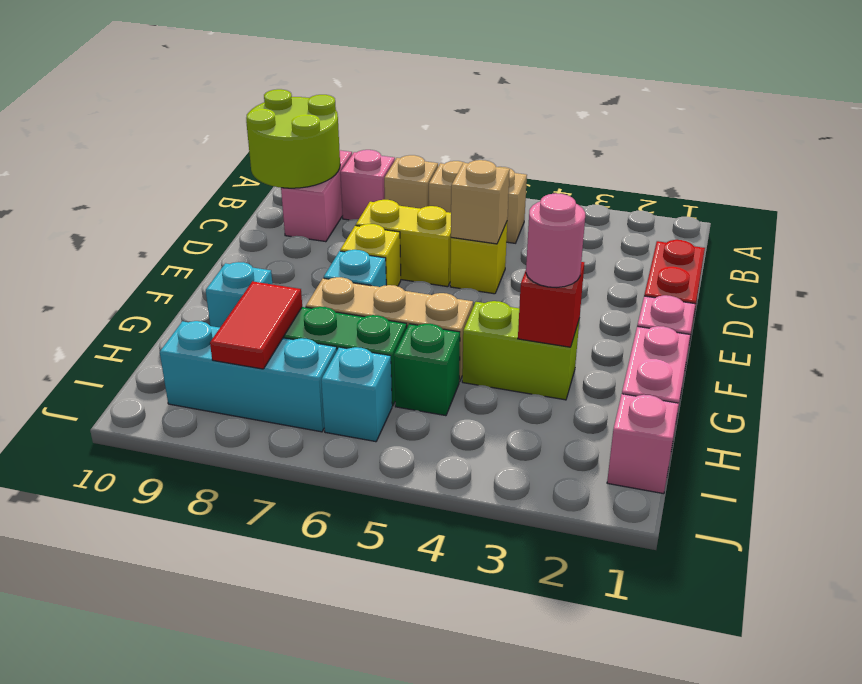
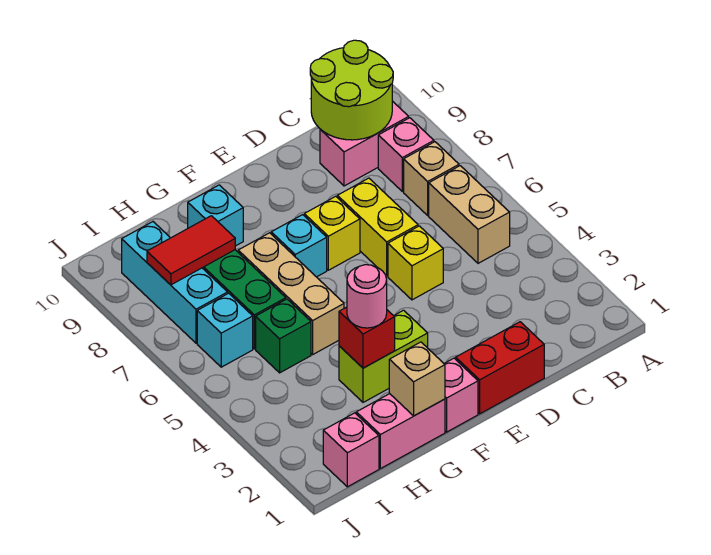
tan brick D5 level 2 -> tan brick G1 level 2
lime brick G3:G4 level 1 -> lime brick F3:G3 level 1

